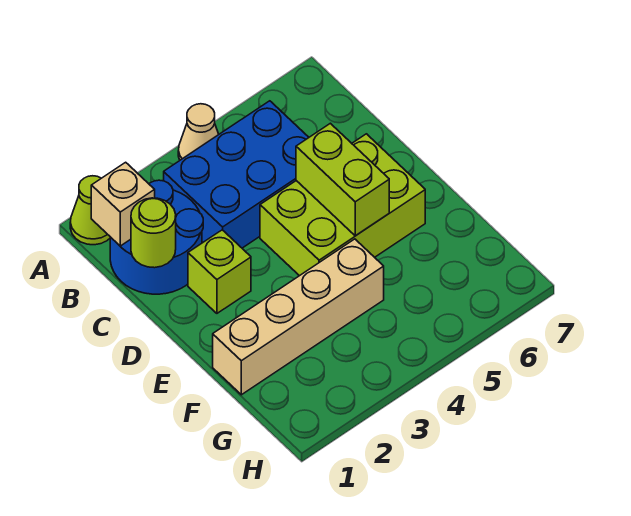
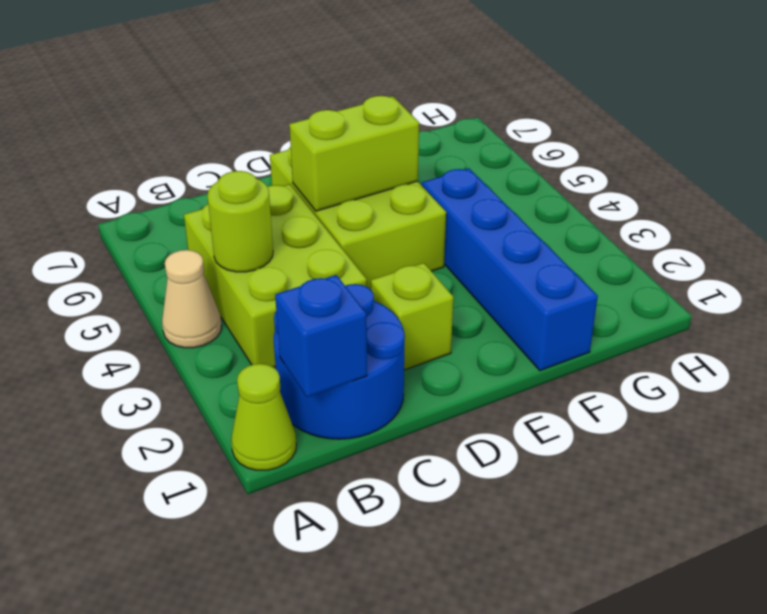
tan brick B1 level 2 -> blue brick B1 level 2
blue brick B3:C5 level 1 -> lime brick B3:C5 level 1
lime round brick C1 level 2 -> lime round brick B4 level 2
tan brick F1:F4 level 1 -> blue brick F1:F4 level 1

